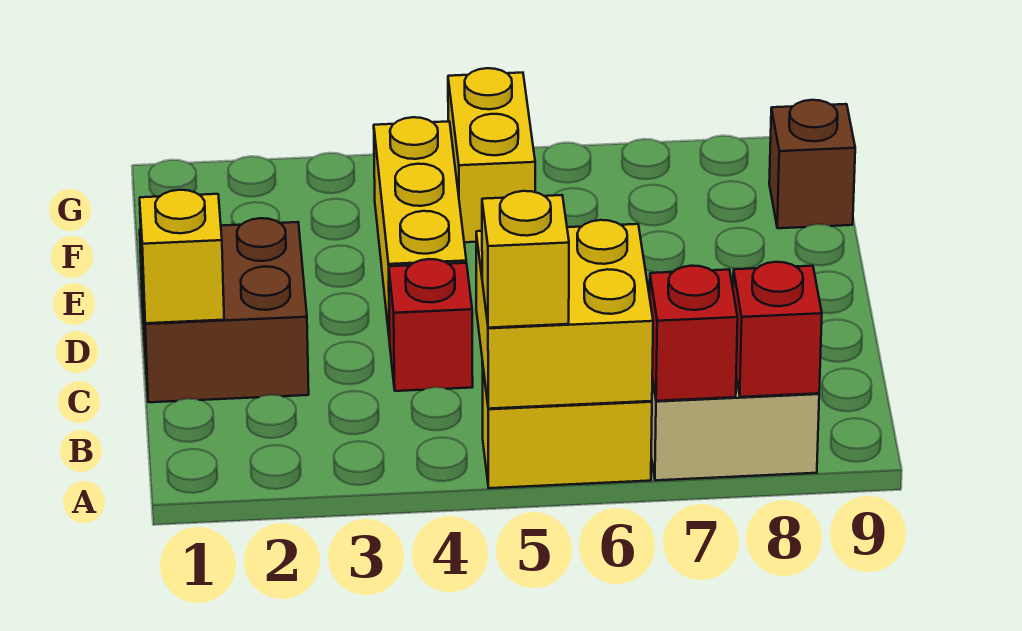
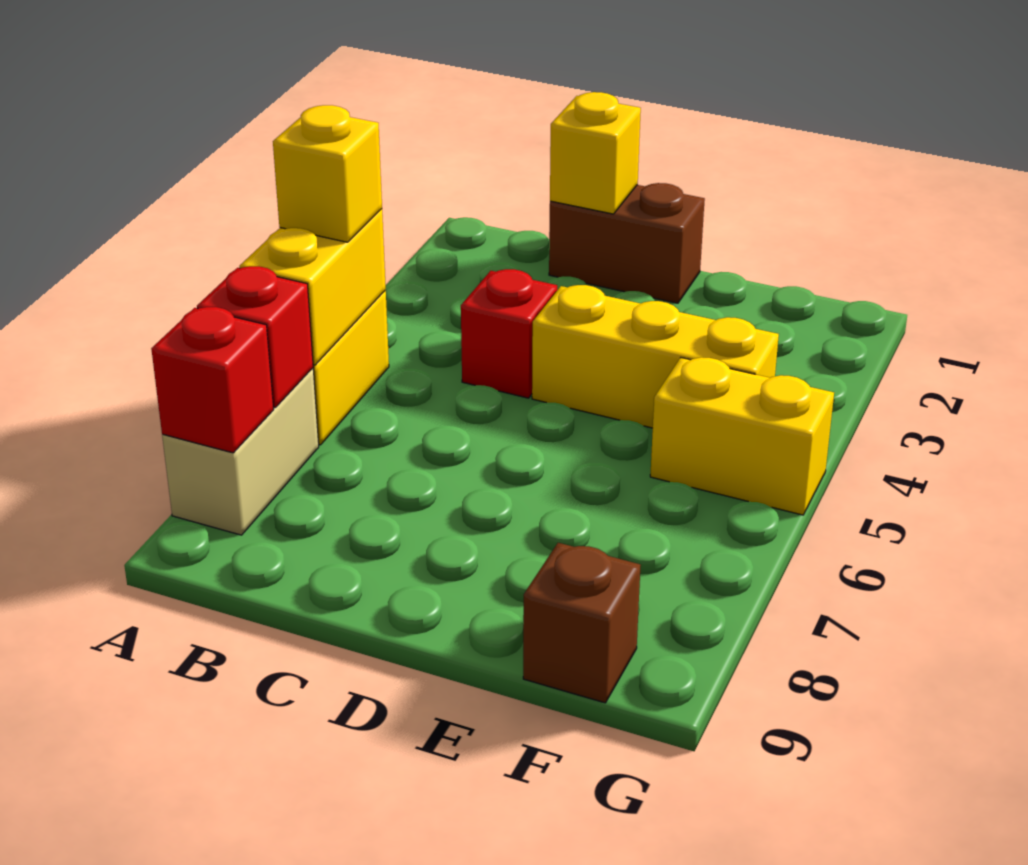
yellow brick A5:B6 level 2 -> yellow brick A5:A6 level 2
brown brick C1:D2 level 1 -> brown brick C1:D1 level 1

